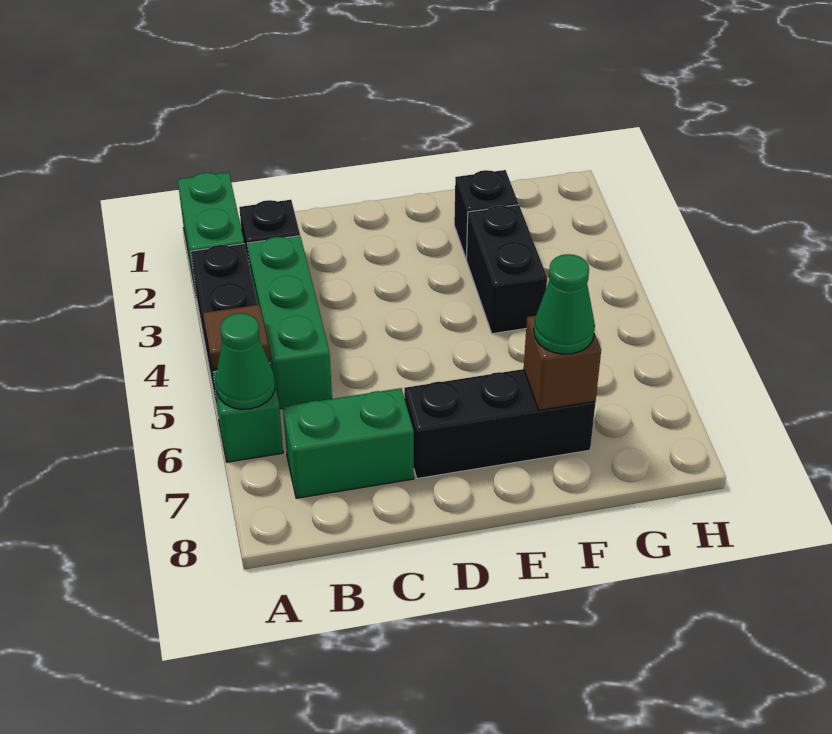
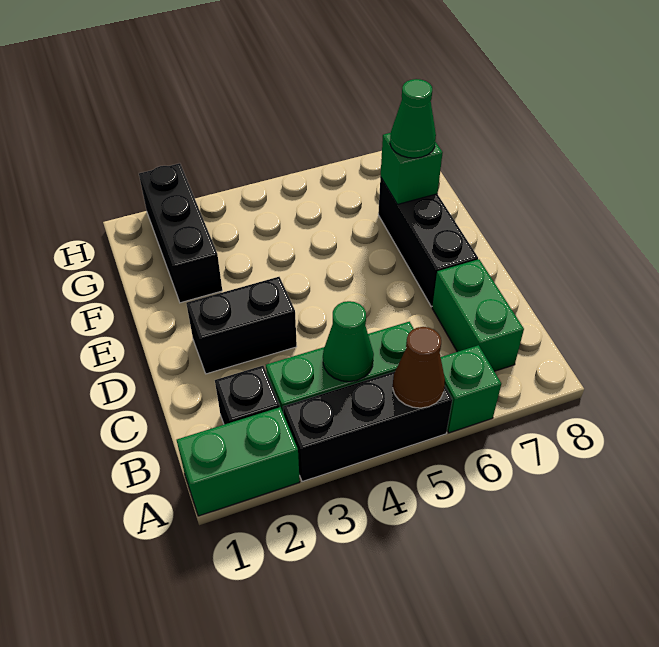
brown tile A5 level 2 -> brown cone A5 level 2
green cone A6 level 2 -> green cone B4 level 2
black brick F2 level 1 -> black brick F2:H2 level 1
black brick F3:F4 level 1 -> black brick D2:D3 level 1
brown brick F7 level 2 -> green brick F7 level 2

